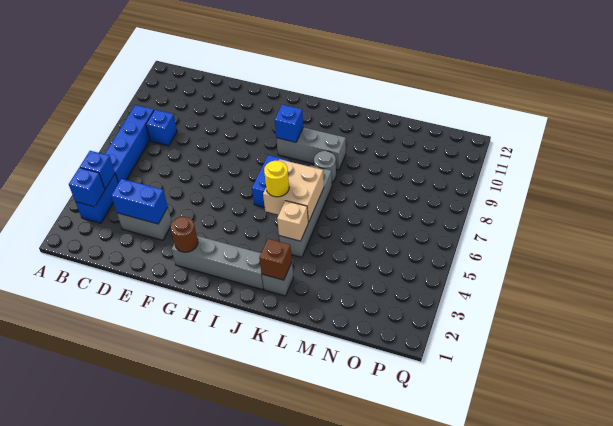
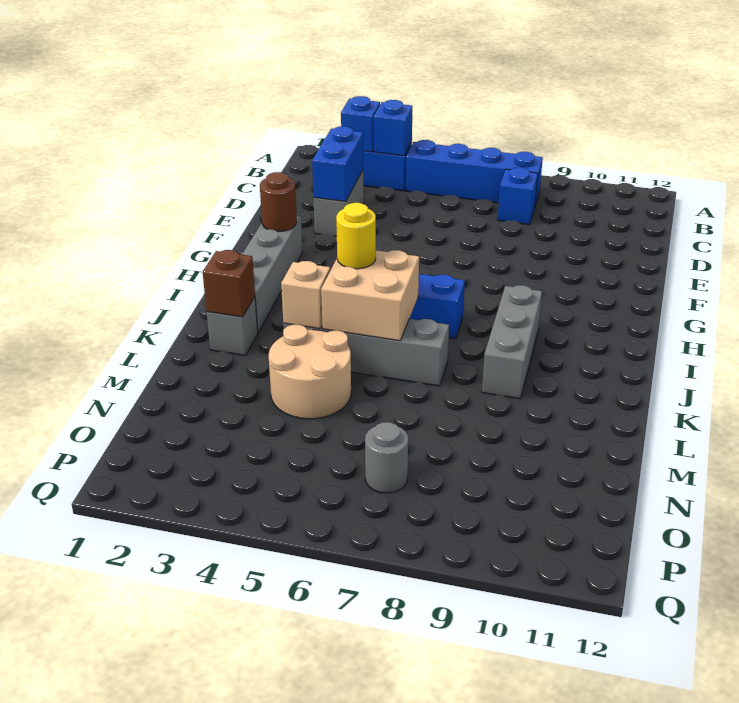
blue brick I9 level 2 -> none
grey round brick K8 level 1 -> grey round brick O7 level 1
none -> tan round brick L4:M5 level 1

